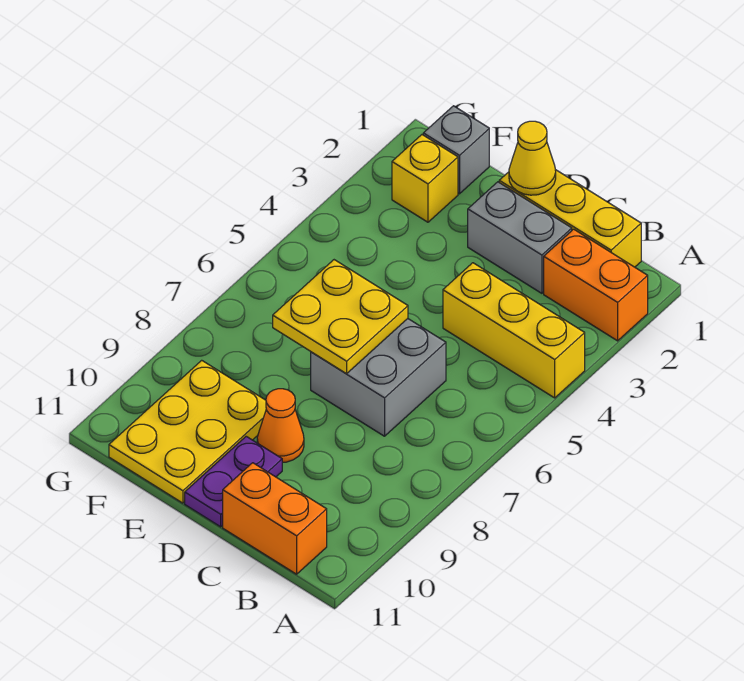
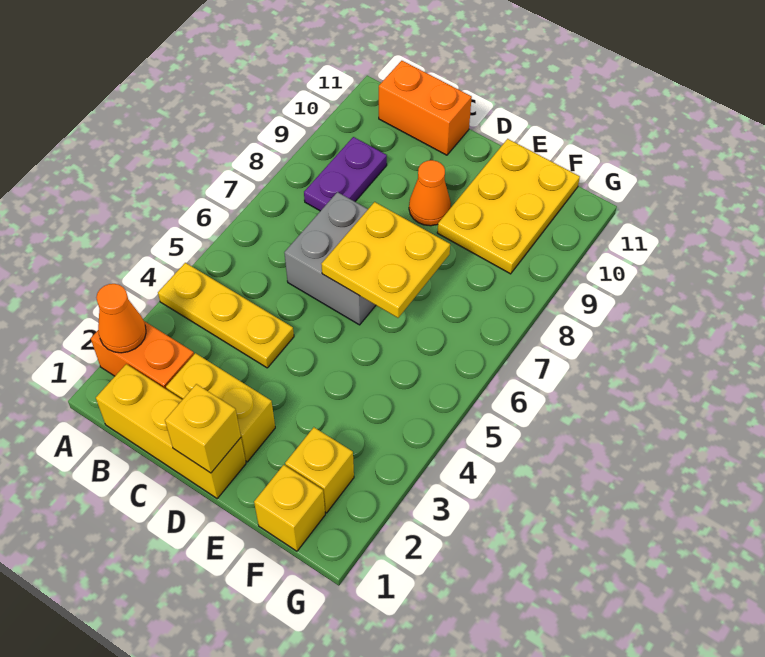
none -> orange cone A2 level 2
yellow brick A4:C4 level 1 -> yellow plate A4:C4 level 1
grey brick C2:D2 level 1 -> yellow brick C2:D2 level 1
yellow cone D1 level 2 -> yellow brick D1 level 2
purple plate D10:D11 level 1 -> purple plate B8:B9 level 1
grey brick F1 level 1 -> yellow brick F1 level 1

